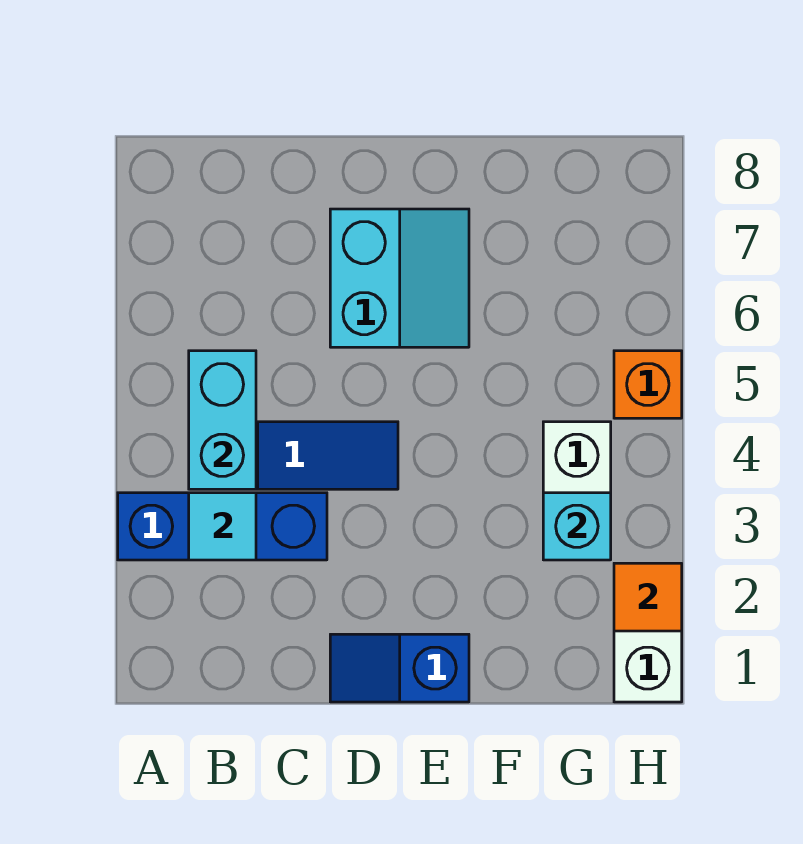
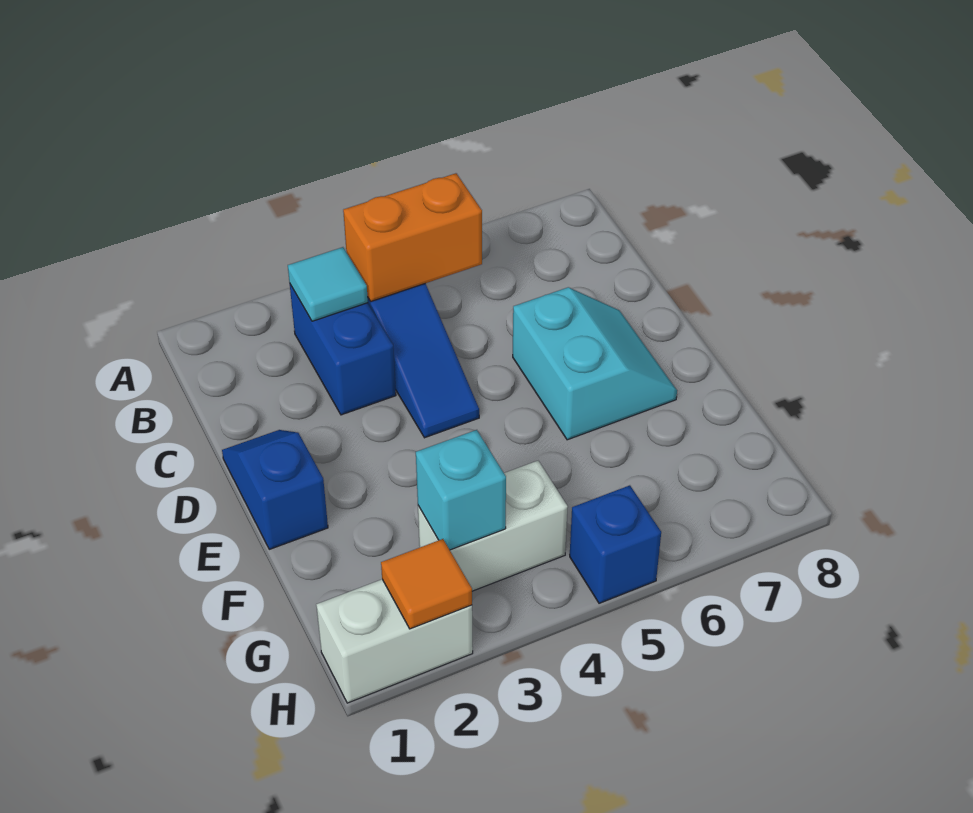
blue brick A3:C3 level 1 -> blue brick B3:C3 level 1
cyan brick B4:B5 level 2 -> orange brick B4:B5 level 2
cyan slope D6:E7 level 1 top D -> cyan slope D6:E7 level 1 top 6
orange brick H5 level 1 -> blue brick H5 level 1

